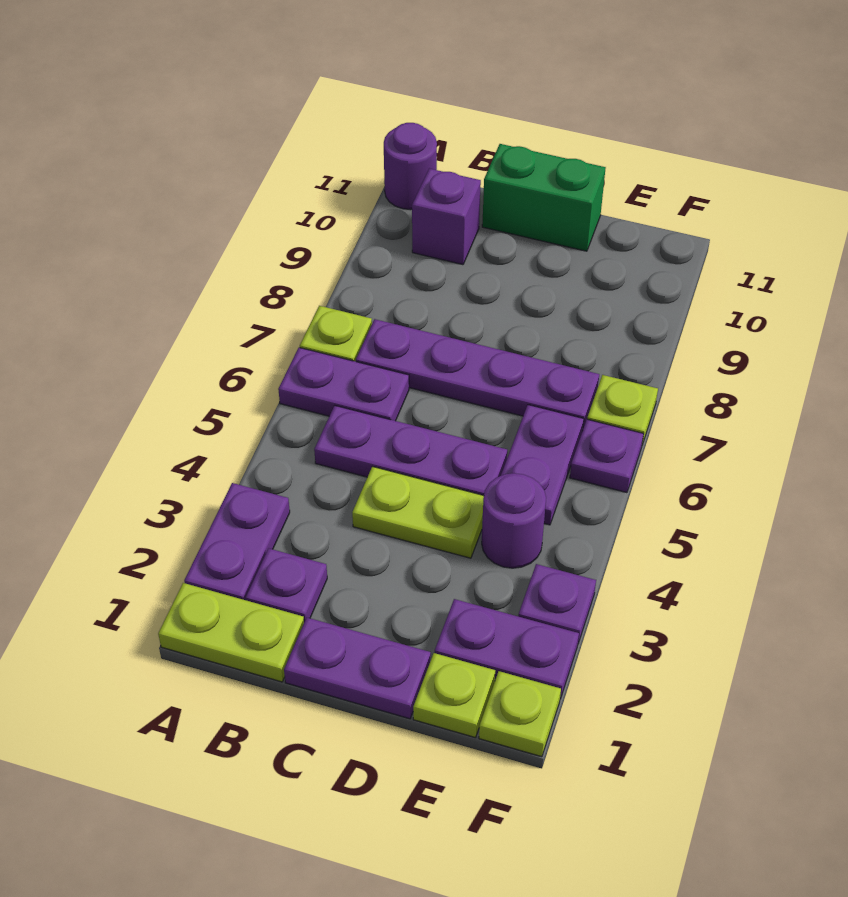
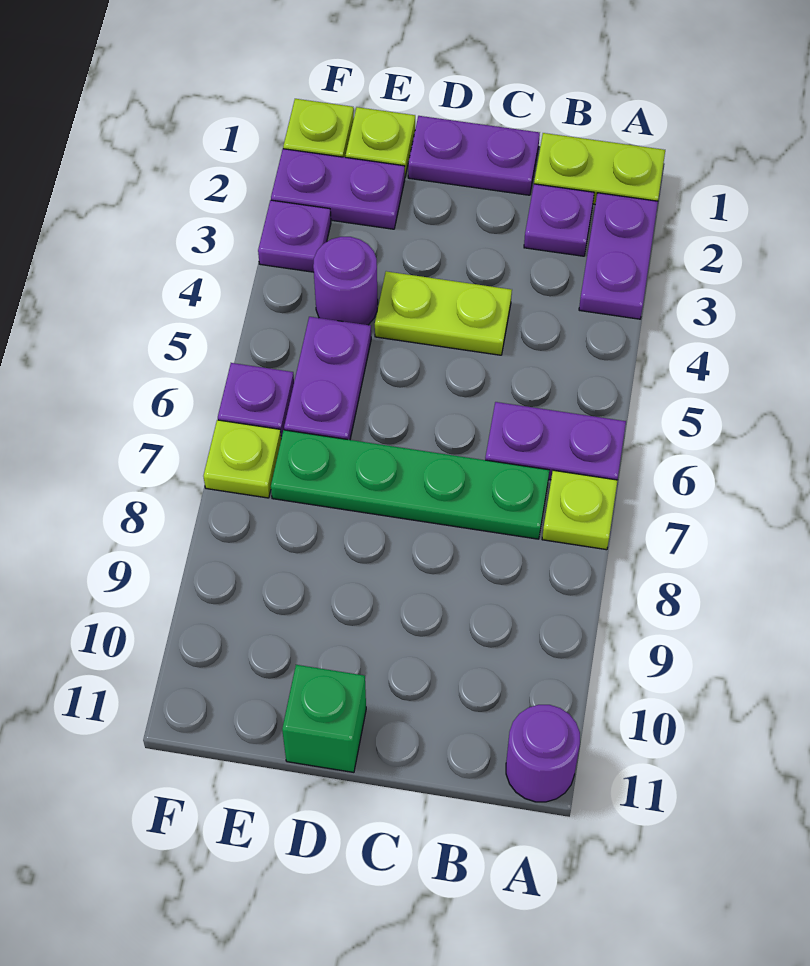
purple plate B5:D5 level 1 -> none
purple plate B7:E7 level 1 -> green plate B7:E7 level 1
purple brick B10 level 1 -> none
green brick C11:D11 level 1 -> green brick D11 level 1

